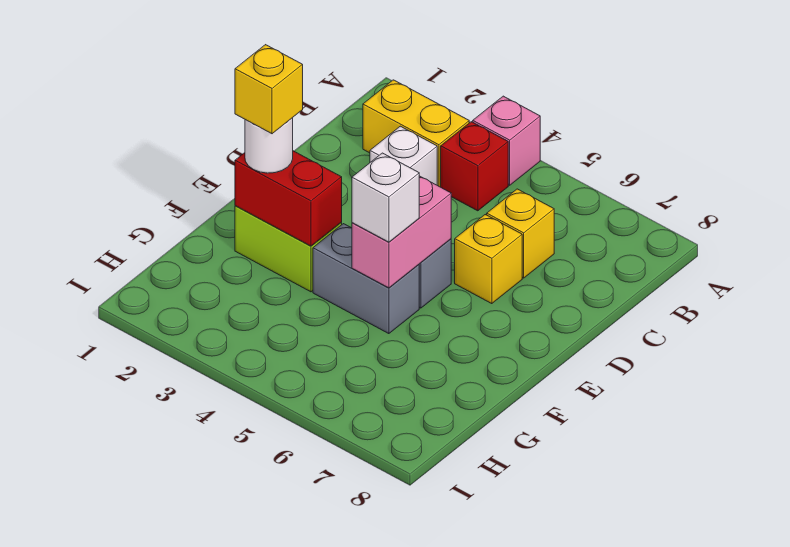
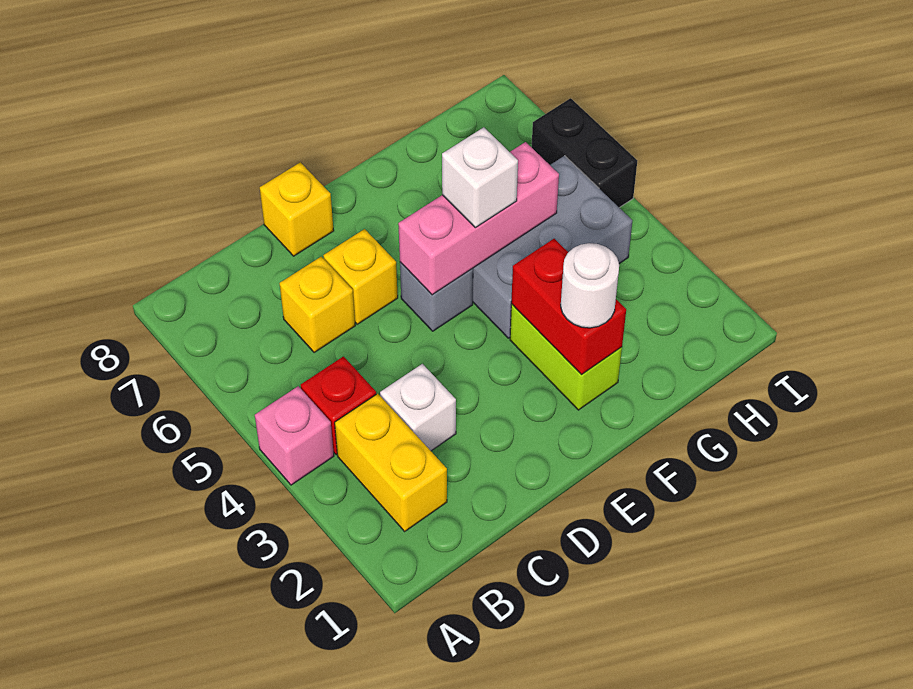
pink brick E5:F5 level 2 -> pink brick E5:G5 level 2
yellow brick F2 level 4 -> yellow brick D8 level 1
grey brick F4:F5 level 1 -> grey brick F4:H5 level 1
none -> black brick I5:I6 level 1

